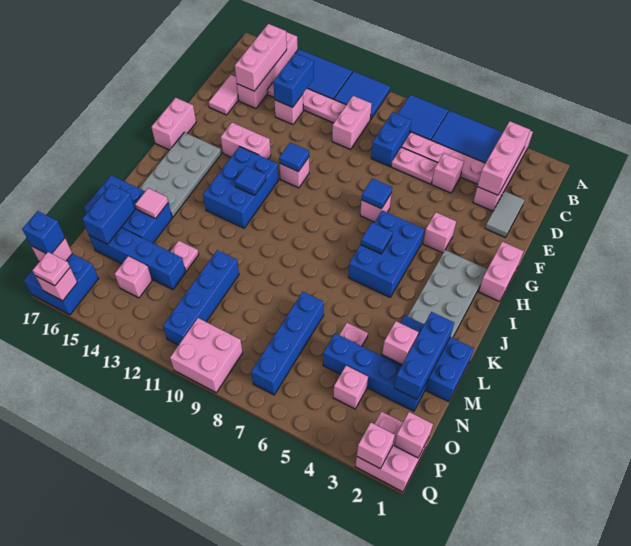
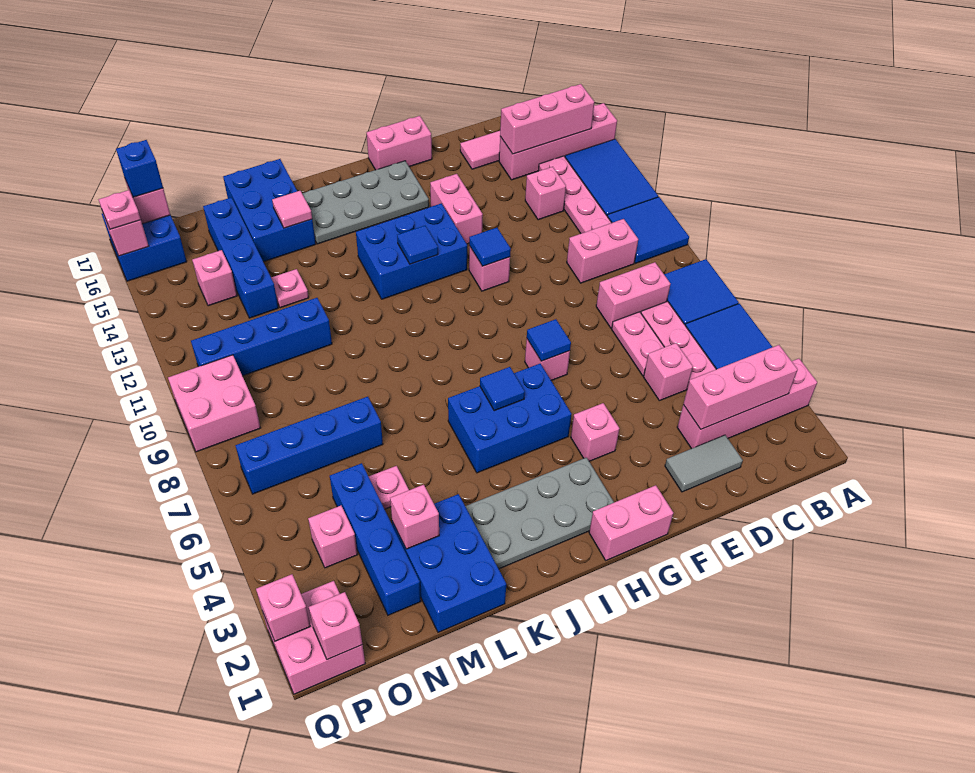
blue brick C8:D8 level 1 -> pink brick C8:D8 level 1
blue brick C13:D13 level 2 -> none
blue brick L2:N2 level 2 -> none
blue brick M16:N16 level 2 -> none

